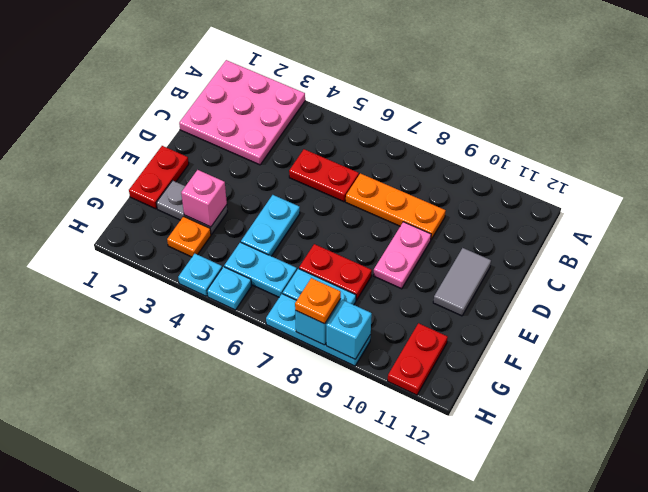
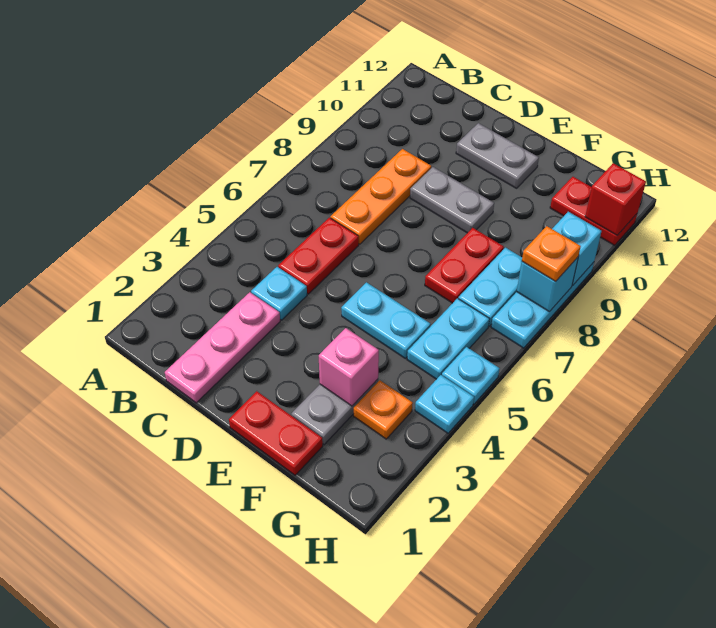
pink plate A1:C3 level 1 -> pink plate C1:C3 level 1
none -> cyan plate C4 level 1
pink plate D9:E9 level 1 -> grey plate D9:E9 level 1
grey tile D11:E11 level 1 -> grey plate D11:E11 level 1
none -> red brick H11 level 2

